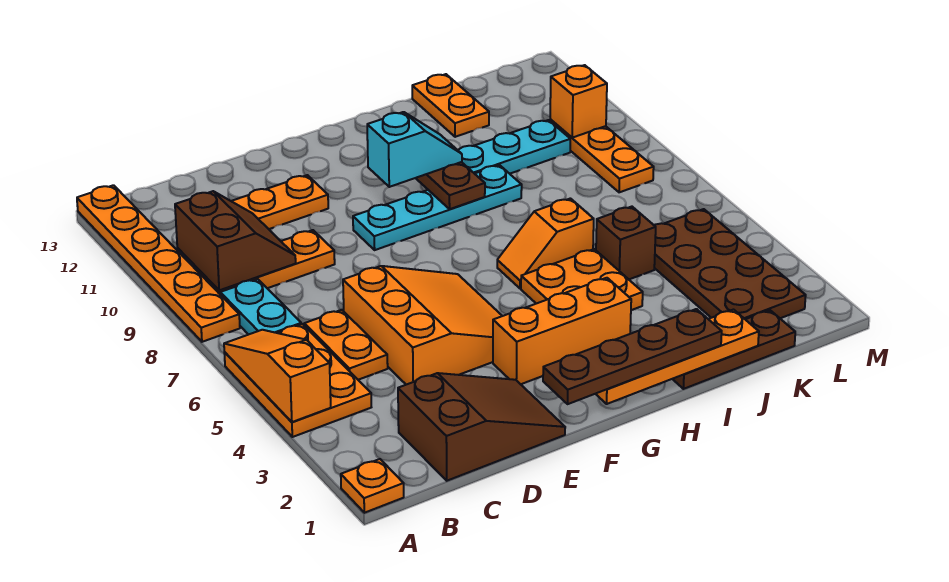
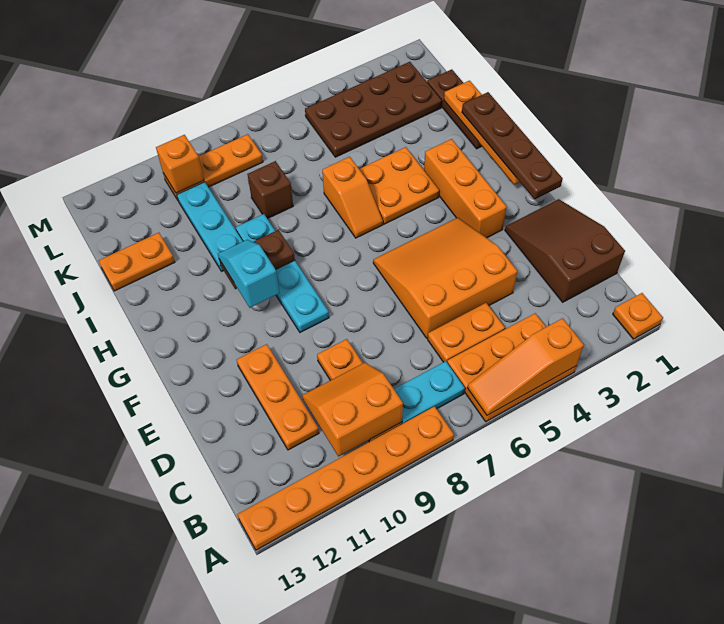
brown slope B9:C10 level 2 top B -> orange slope B9:C10 level 2 top B
brown brick J5 level 1 -> brown brick J8 level 1

